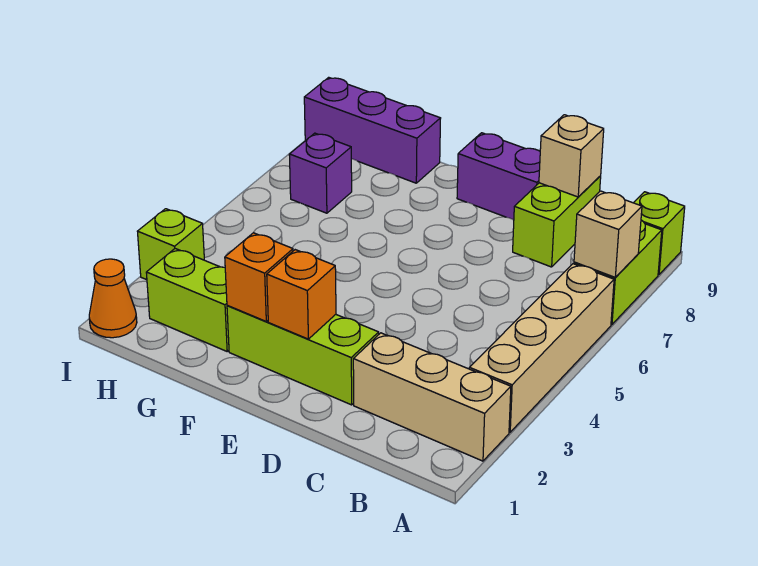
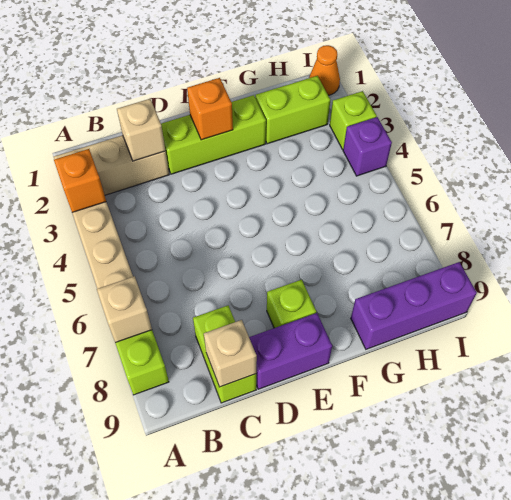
lime brick A9 level 1 -> lime brick E8 level 1
none -> tan brick C2 level 2
orange brick F2 level 2 -> orange brick A3 level 2
purple brick H7 level 1 -> purple brick I4 level 1

